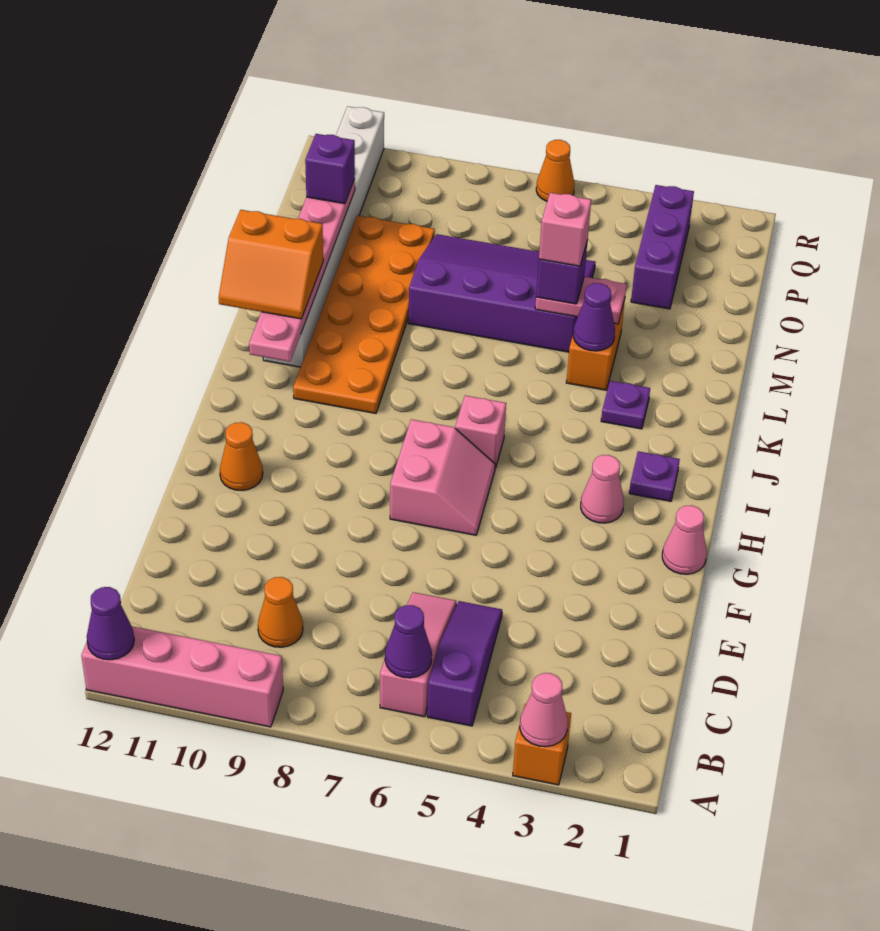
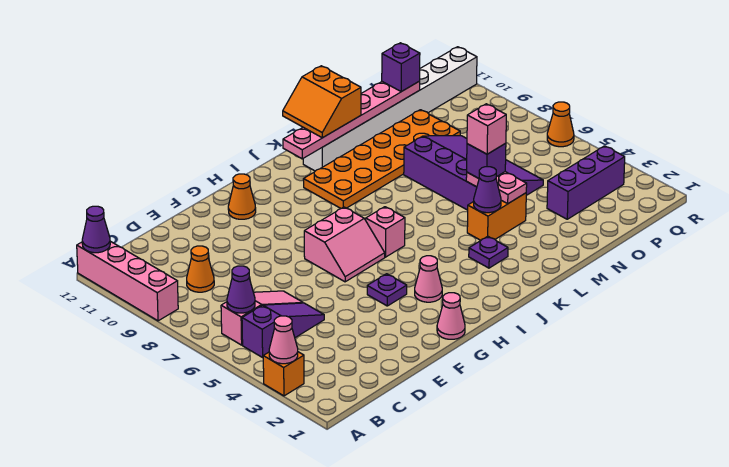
purple plate I2 level 1 -> purple plate G4 level 1

